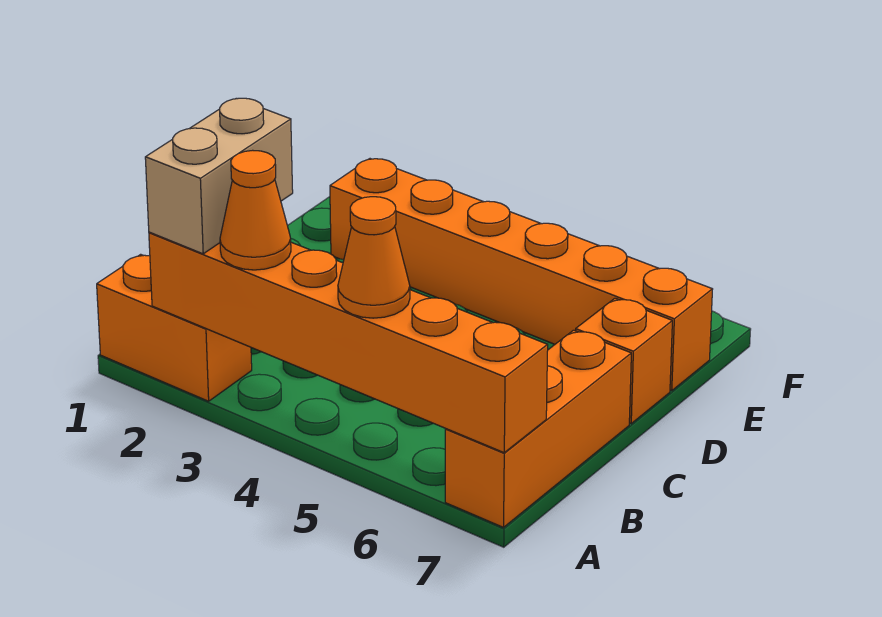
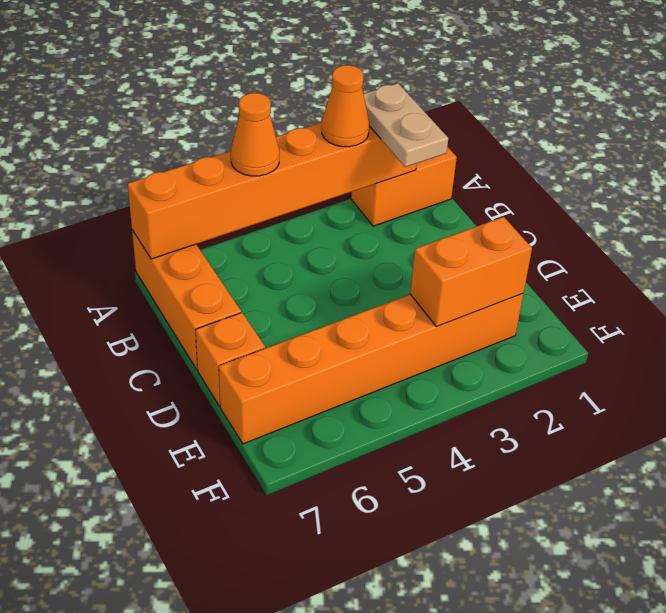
tan brick A2:B2 level 3 -> tan plate A2:B2 level 3
none -> orange brick E2:E3 level 2

